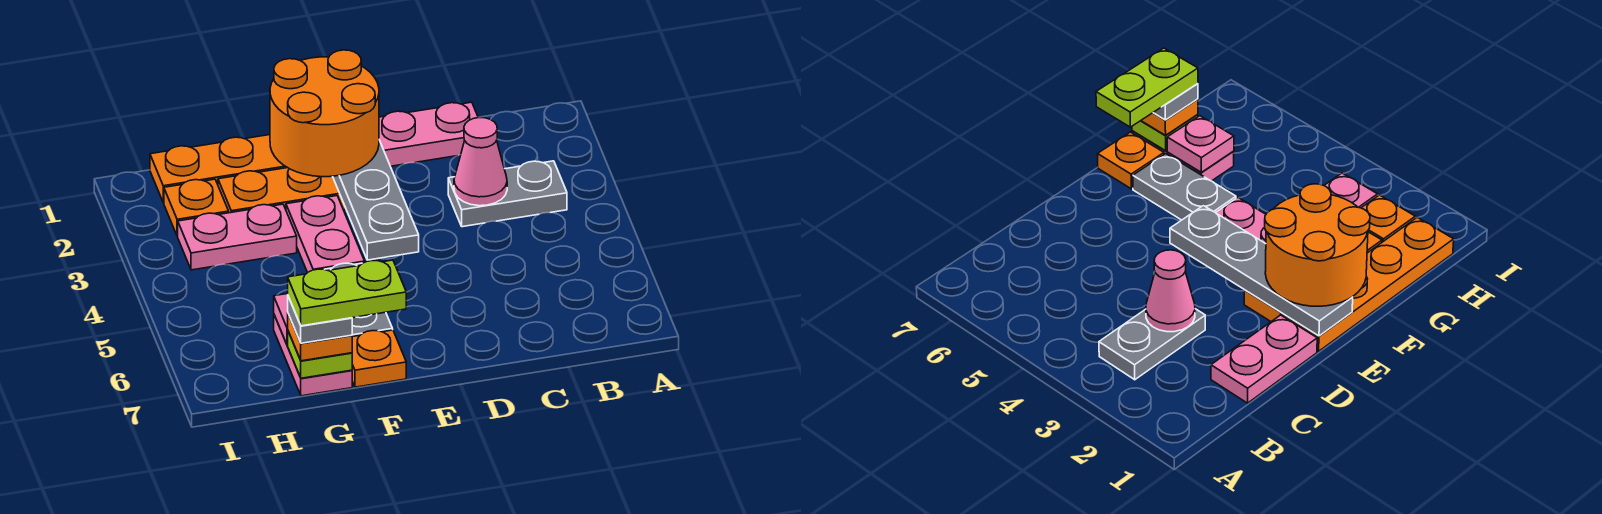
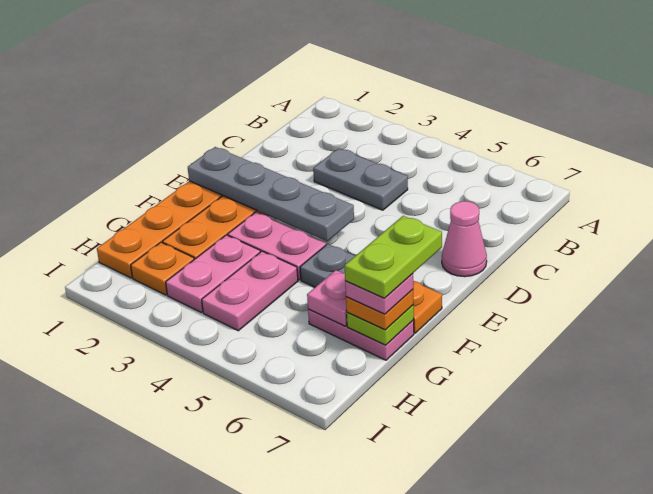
grey plate B3:C3 level 1 -> grey plate C3:C4 level 1
pink plate C1:D1 level 1 -> pink plate G4:H4 level 1
pink cone C3 level 2 -> pink cone D7 level 1
orange round brick E1:F2 level 3 -> none
grey plate G7 level 4 -> pink plate G7 level 4

